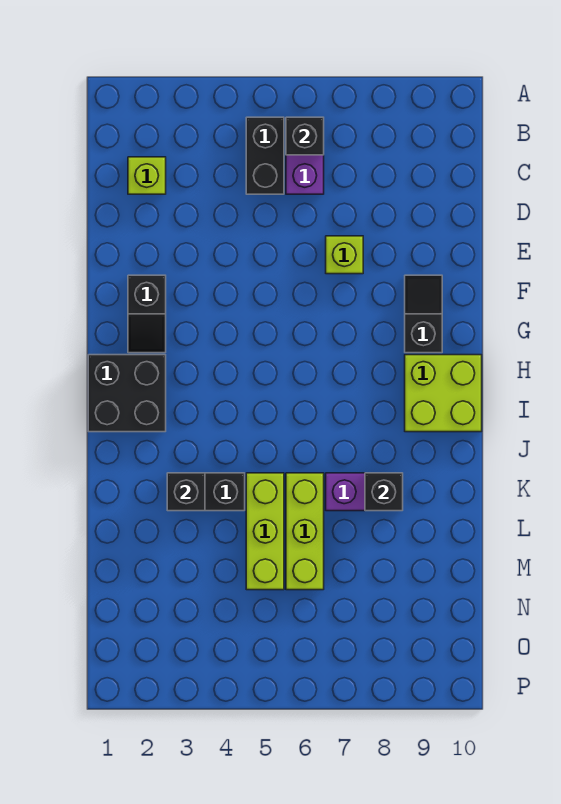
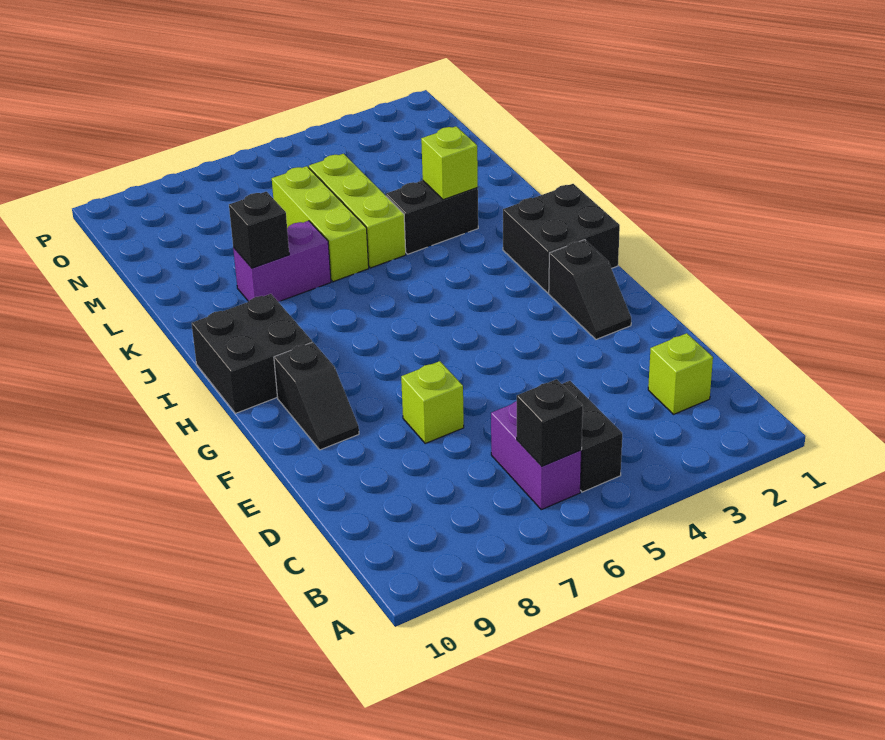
black slope F2:G2 level 1 top F -> black slope F2:G2 level 1 top G
lime brick H9:I10 level 1 -> black brick H9:I10 level 1
black brick K3 level 2 -> lime brick K3 level 2

